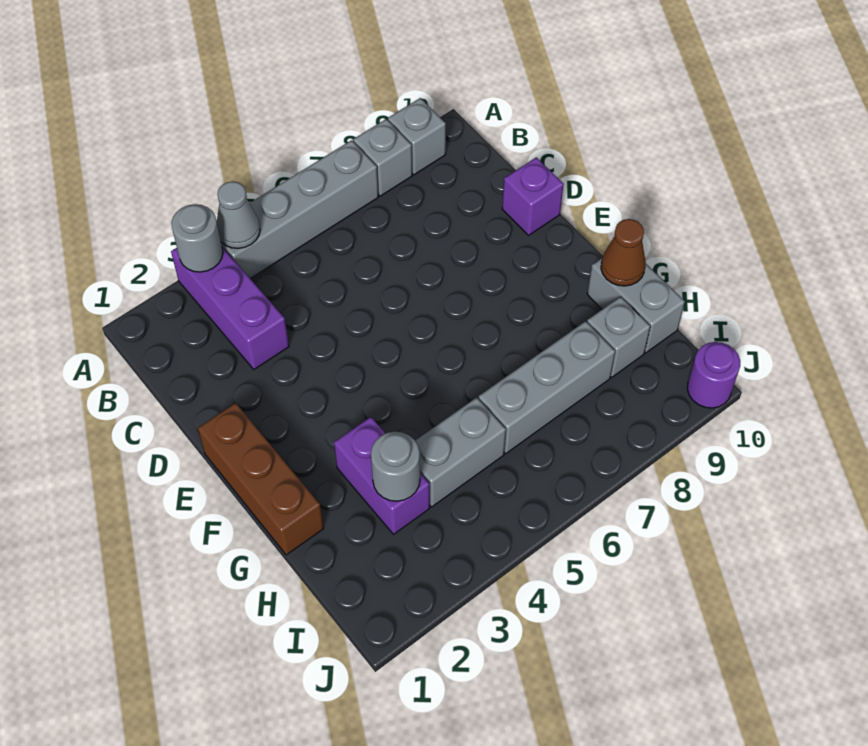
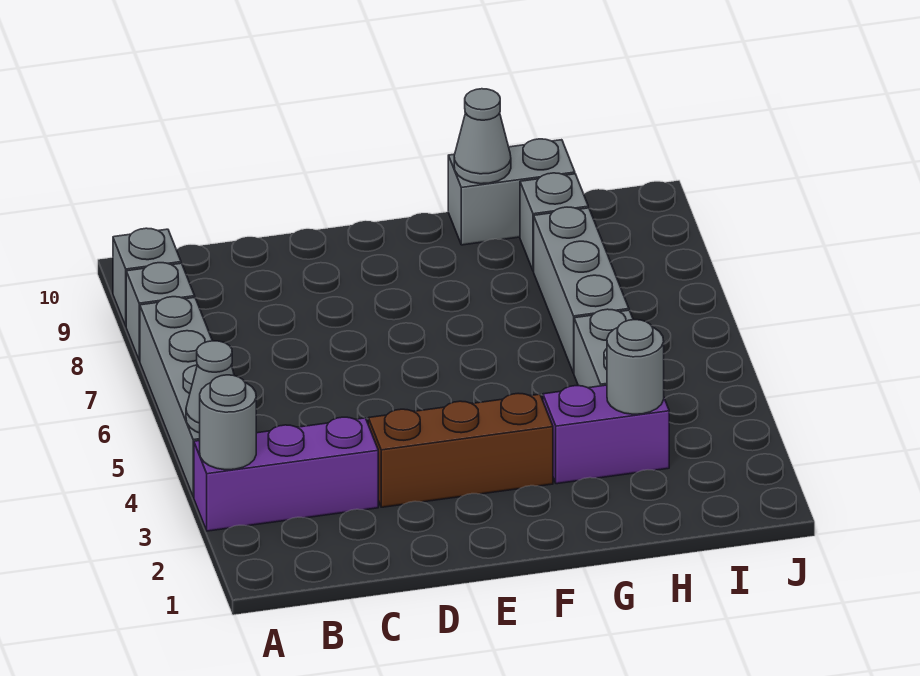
purple brick D10 level 1 -> none
brown brick E1:G1 level 1 -> brown brick D3:F3 level 1
brown cone G10 level 2 -> grey cone G10 level 2
purple round brick J10 level 1 -> none

